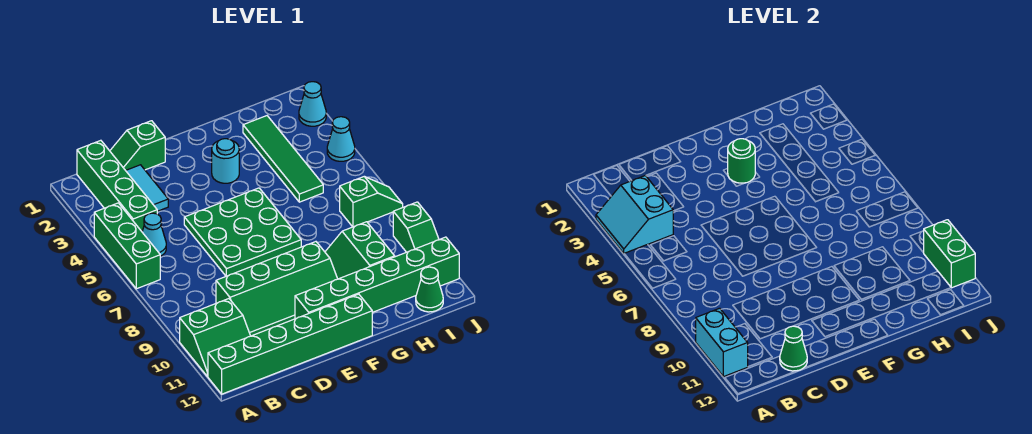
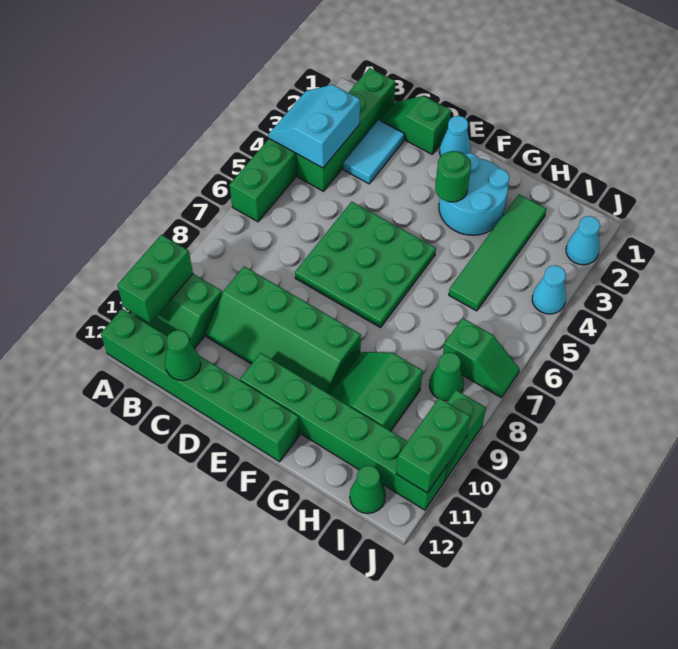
cyan brick A10:A11 level 2 -> green brick A10:A11 level 2
cyan cone B5 level 1 -> cyan cone E1 level 1
cyan round brick F3 level 1 -> cyan round brick F2:G3 level 1
none -> green cone I8 level 1

